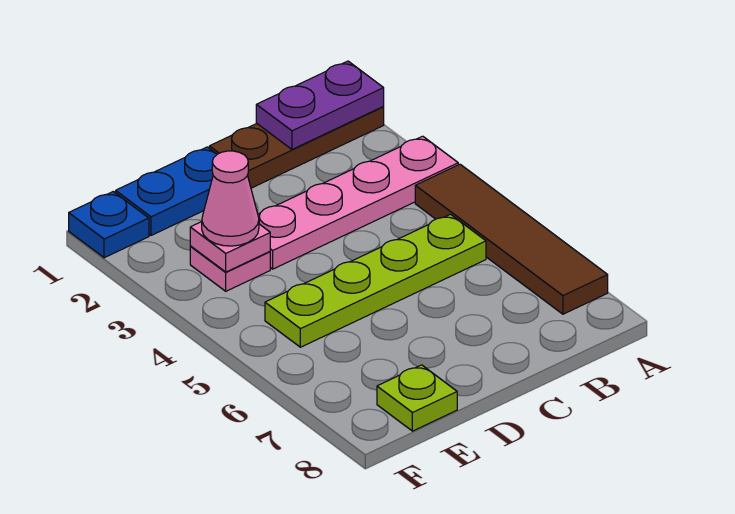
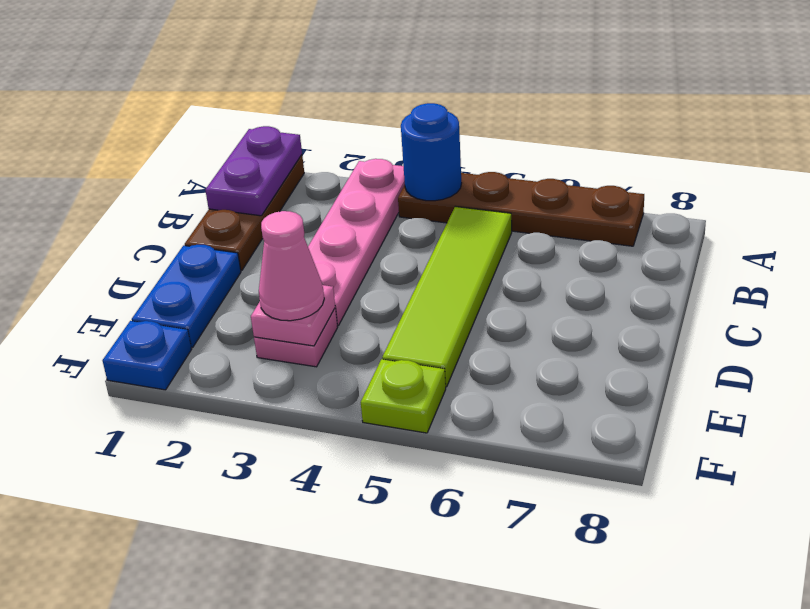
brown tile A4:A7 level 1 -> brown plate A4:A7 level 1
none -> blue round brick A4 level 2
lime plate B5:E5 level 1 -> lime tile B5:E5 level 1
lime plate E8 level 1 -> lime plate F5 level 1

